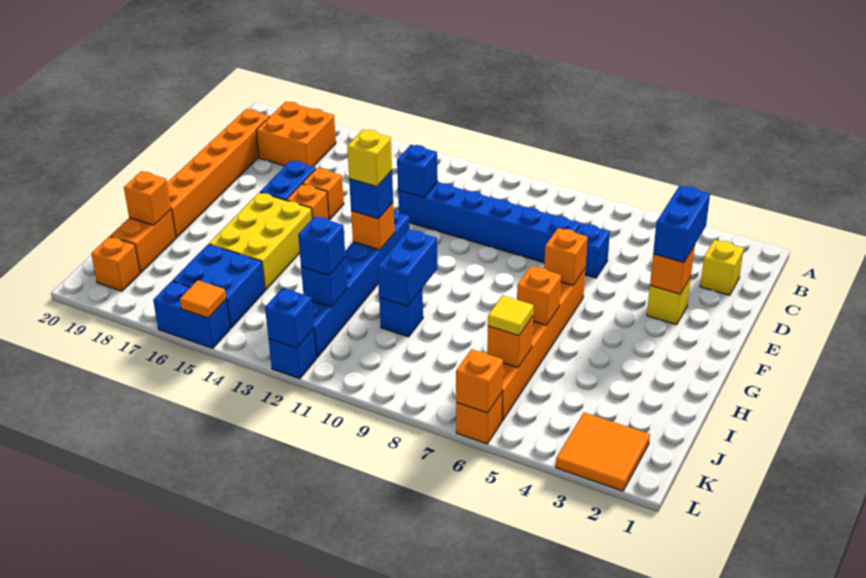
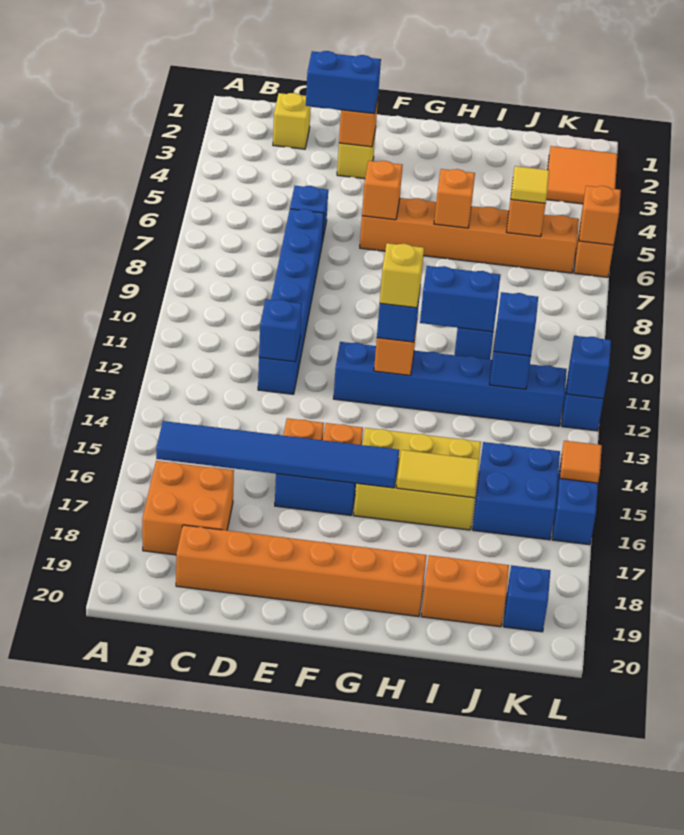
none -> blue tile B16:G16 level 2
none -> yellow tile H16:I16 level 2
orange brick I19 level 2 -> none
orange brick K19 level 1 -> blue brick K19 level 1

